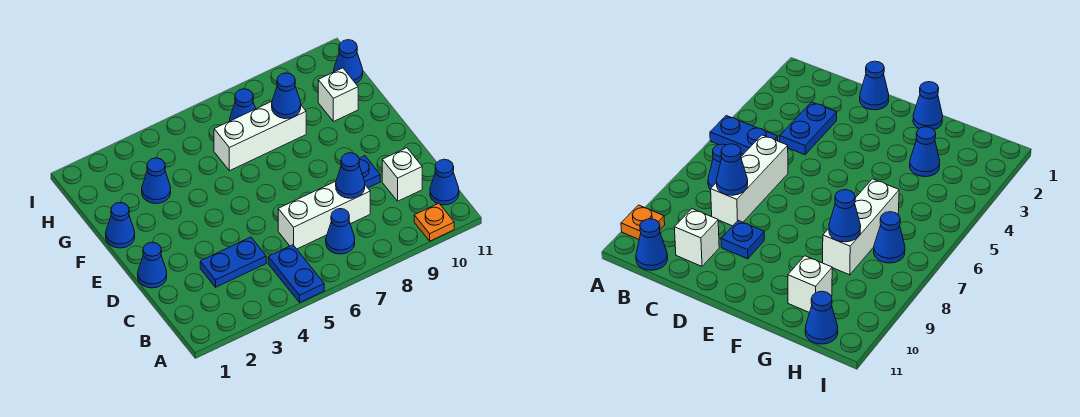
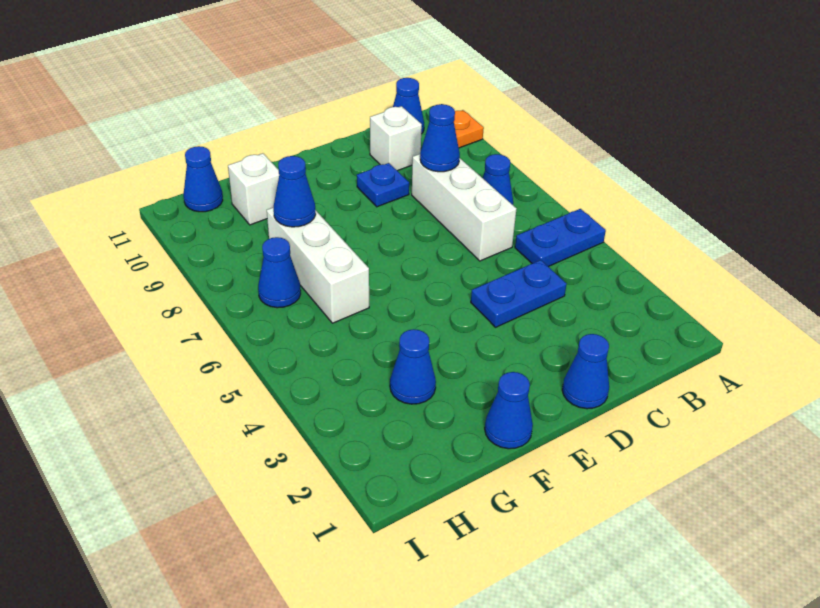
blue plate C3:C4 level 1 -> blue plate C4:D4 level 1

